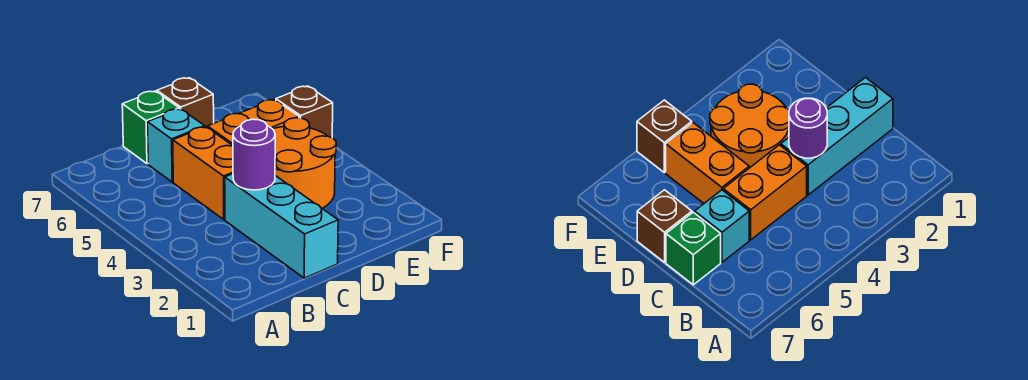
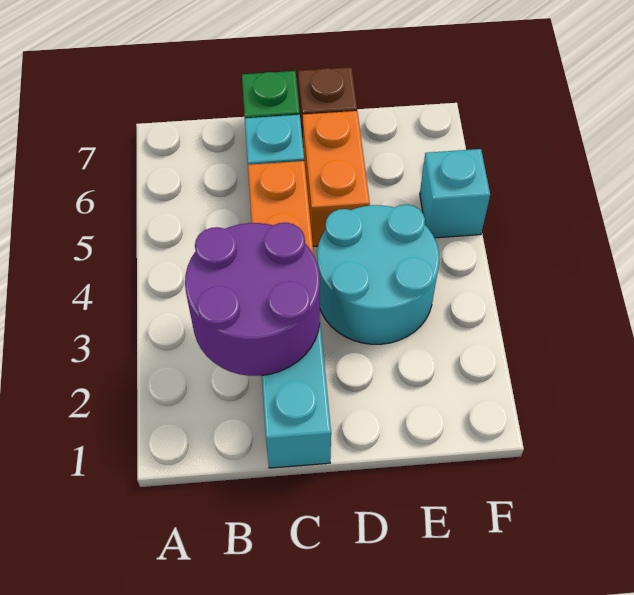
purple round brick C3 level 2 -> purple round brick B2:C3 level 2
orange round brick D3:E4 level 1 -> cyan round brick D3:E4 level 1
orange brick D5:E5 level 1 -> orange brick D5:D6 level 1
brown brick F5 level 1 -> cyan brick F5 level 1

